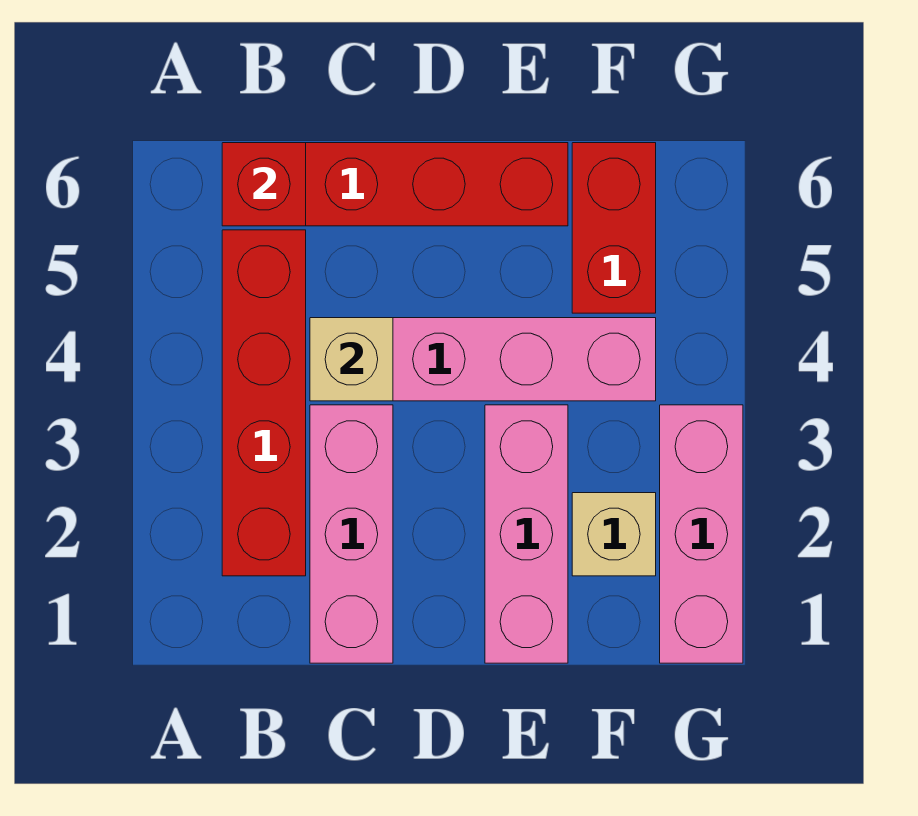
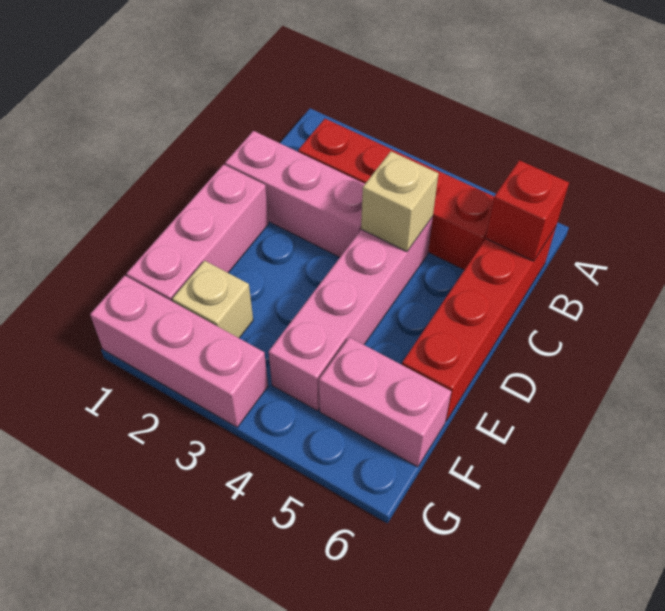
pink brick E1:E3 level 1 -> pink brick D1:F1 level 1
red brick F5:F6 level 1 -> pink brick F5:F6 level 1

